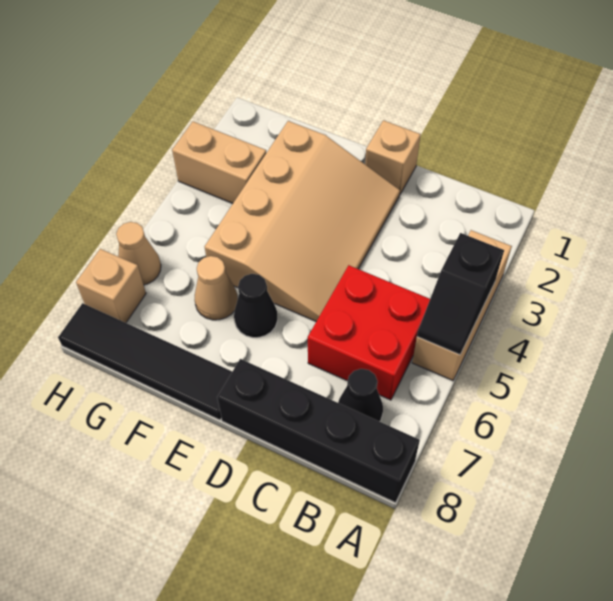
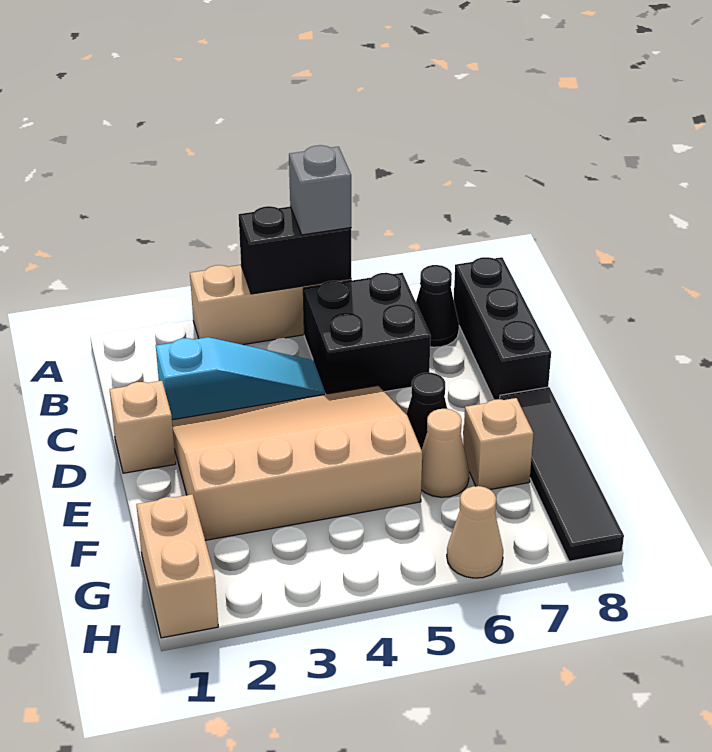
black slope A4:A5 level 2 top 4 -> black brick A4:A5 level 2
none -> grey brick A5 level 3
black brick A8:D8 level 1 -> black brick B8:D8 level 1
red brick B5:C6 level 1 -> black brick B5:C6 level 1
none -> cyan slope C2:C4 level 1 top 2
tan brick G3:H3 level 1 -> tan brick G1:H1 level 1
tan brick H7 level 1 -> tan brick F7 level 1

